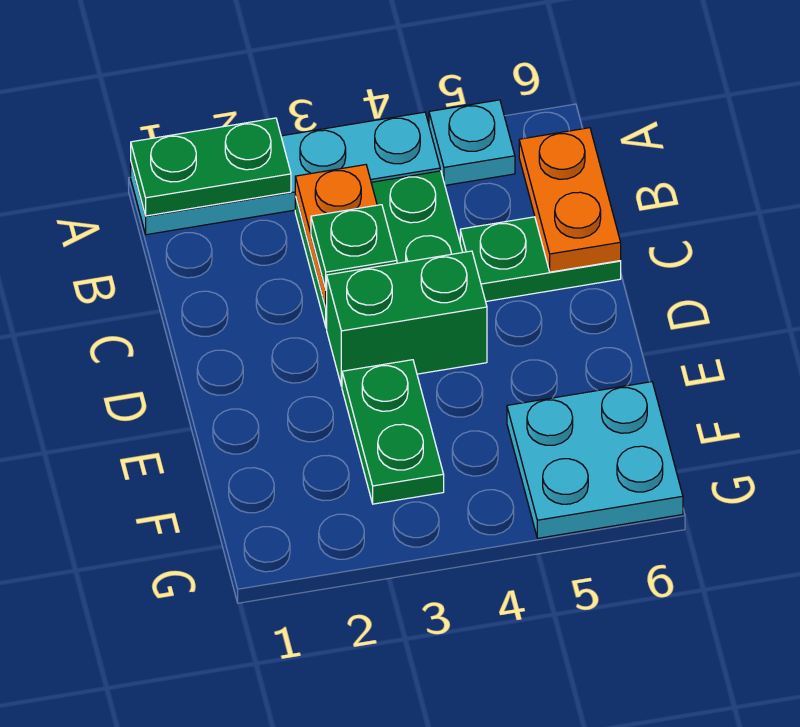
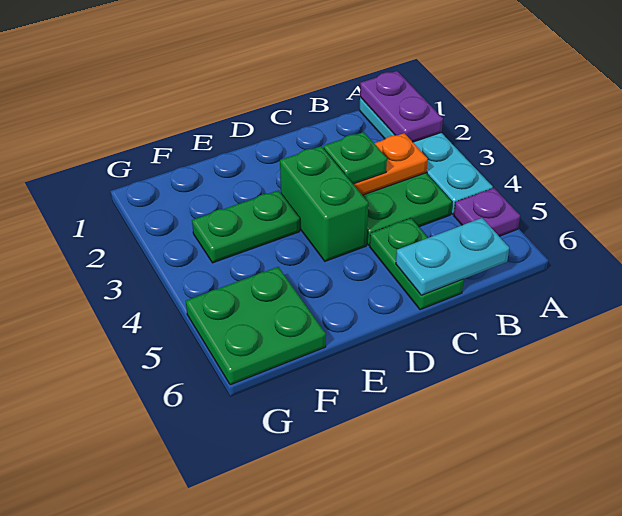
green plate A1:A2 level 2 -> purple plate A1:A2 level 2
cyan plate A5 level 1 -> purple plate A5 level 1
orange plate B6:C6 level 2 -> cyan plate B6:C6 level 2
cyan plate F5:G6 level 1 -> green plate F5:G6 level 1

